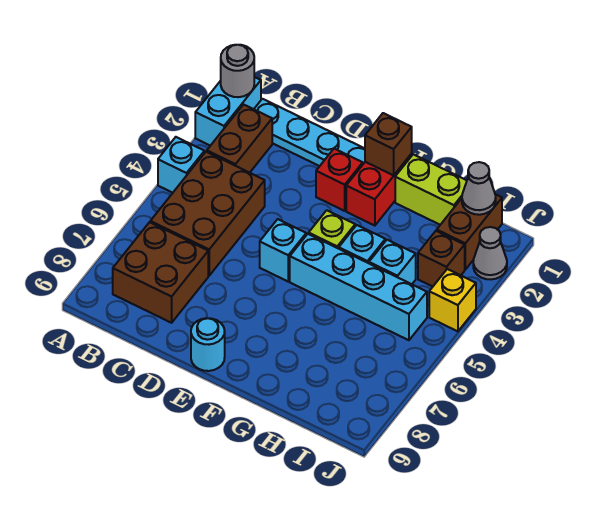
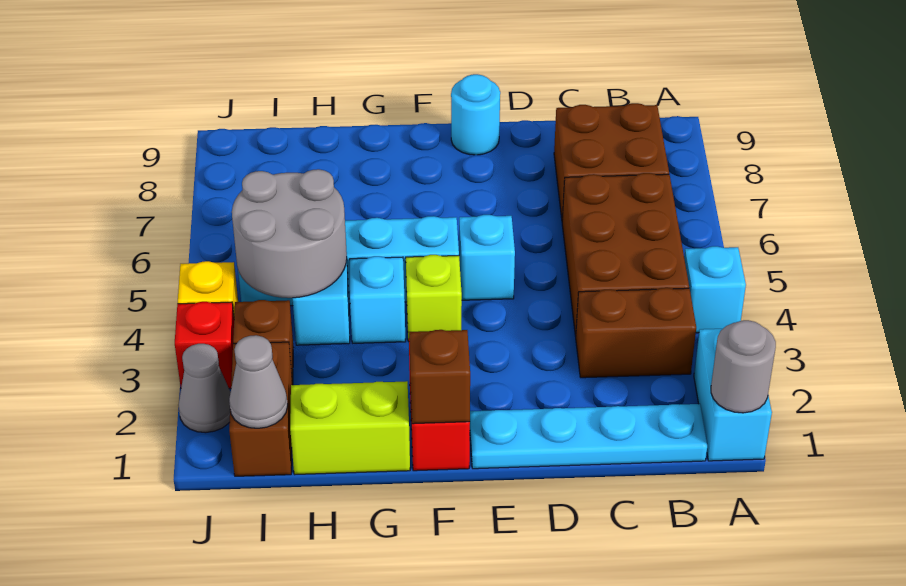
brown brick B2:B3 level 1 -> brown brick B3:C3 level 1
red brick E2 level 1 -> red brick J3 level 1
none -> grey round brick H4:I5 level 2

